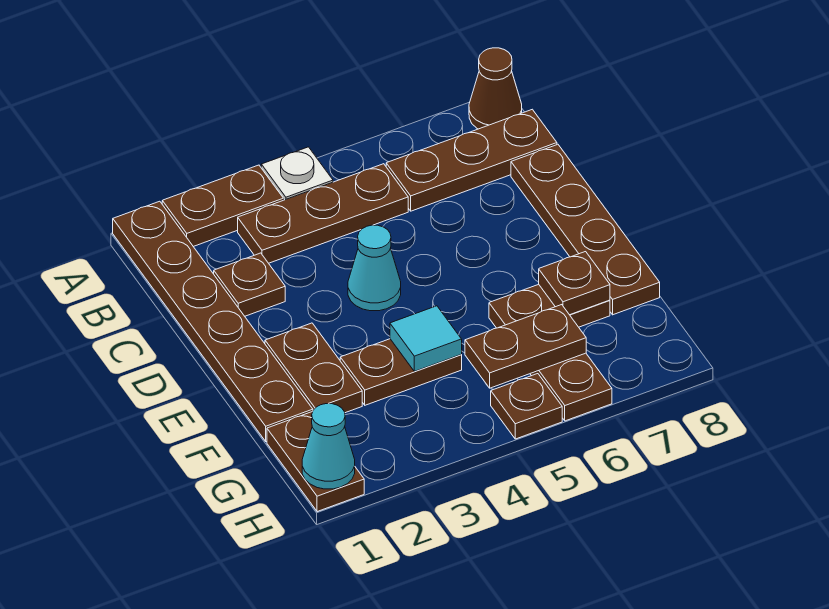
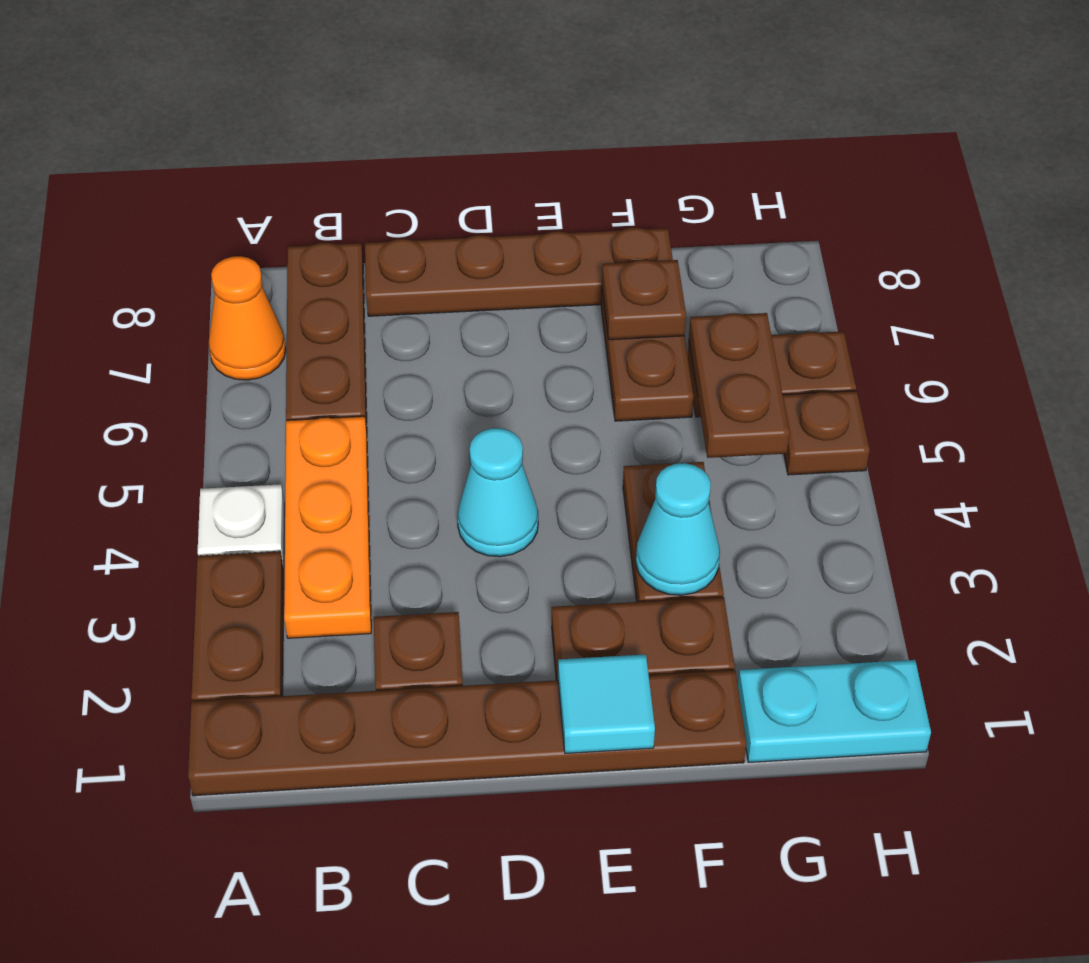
none -> orange cone A7 level 1
brown cone A8 level 1 -> none
brown plate B3:B5 level 1 -> orange plate B3:B5 level 1
cyan tile F4 level 2 -> cyan tile E1 level 2
brown plate G1:H1 level 1 -> cyan plate G1:H1 level 1
cyan cone H1 level 2 -> cyan cone F3 level 2

